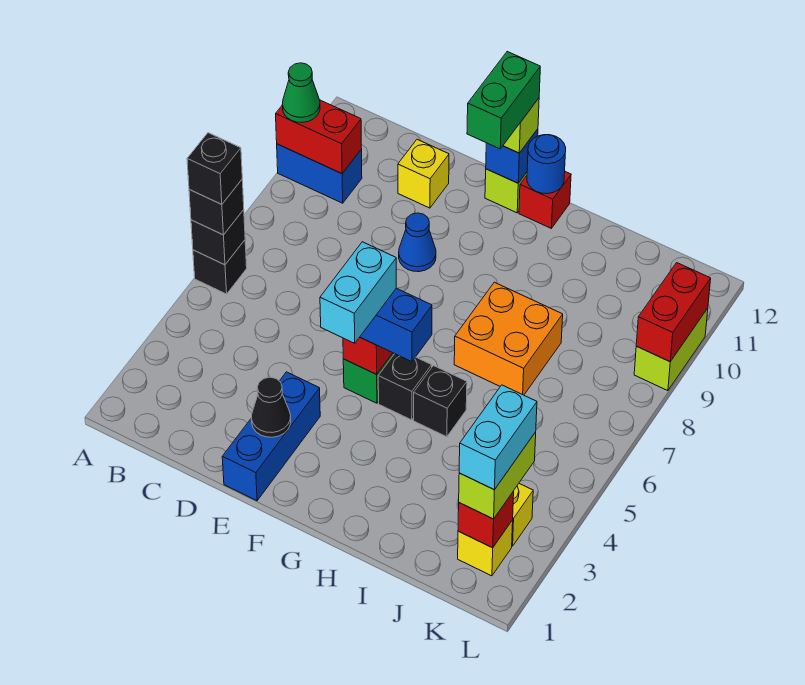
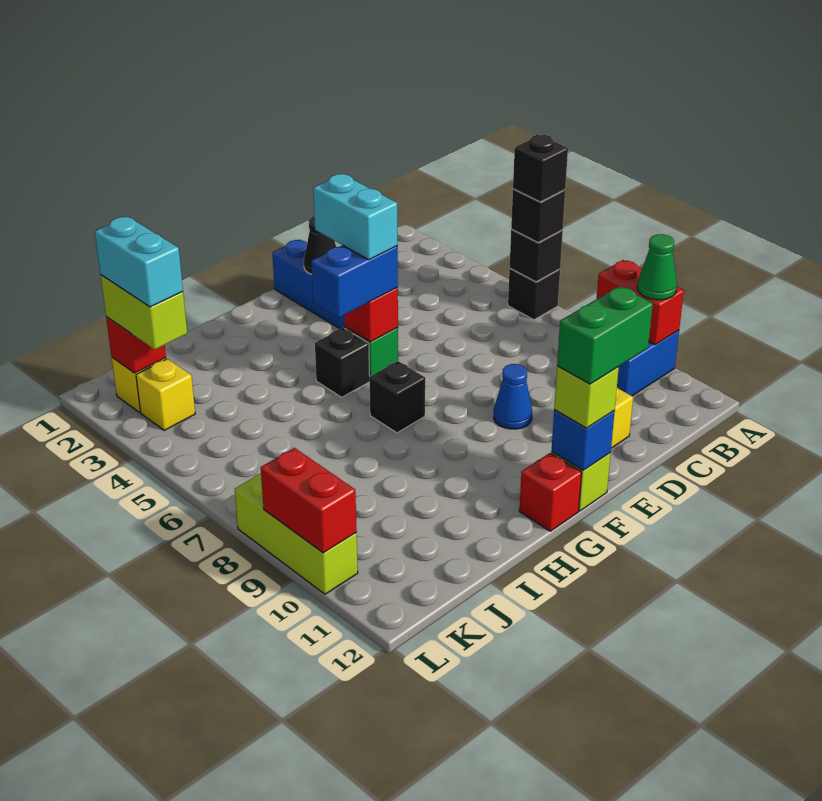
red brick A10:B10 level 2 -> red brick A9:A10 level 2
green brick F11:F12 level 4 -> green brick E12:F12 level 4
blue round brick G12 level 2 -> none
black brick H5 level 1 -> black brick G7 level 1
orange brick H7:I8 level 1 -> none
lime brick L9:L10 level 1 -> lime brick L8:L10 level 1

